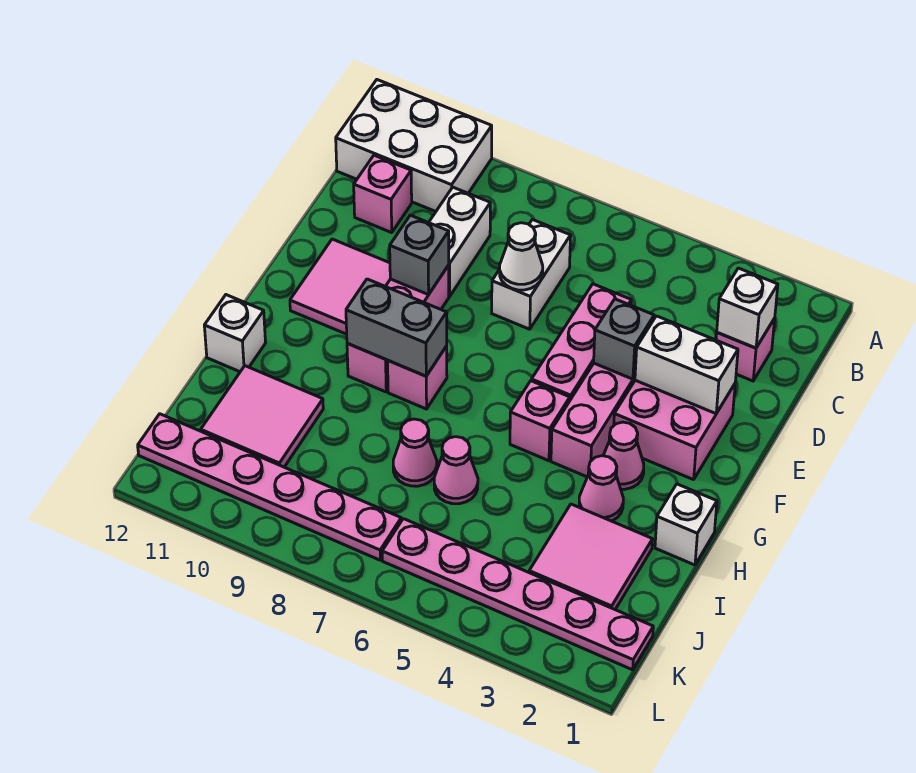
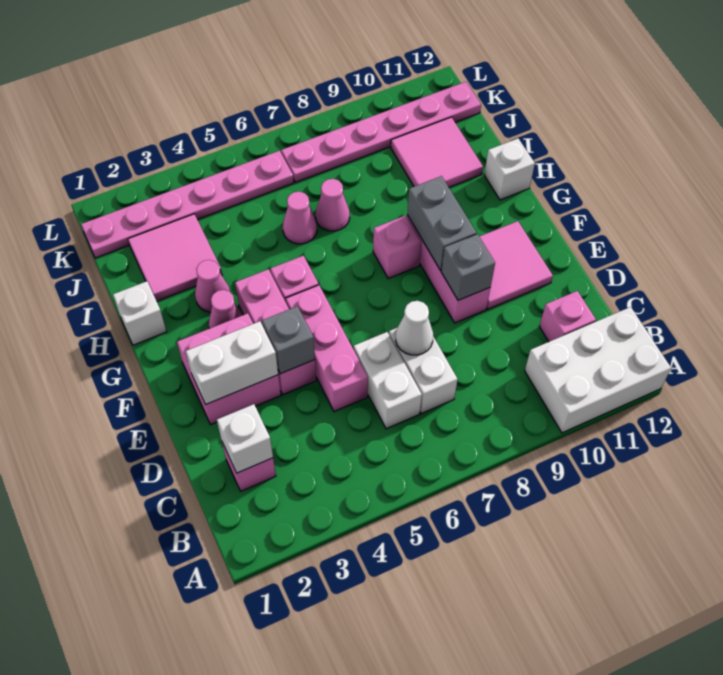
white brick C9:D9 level 1 -> white brick C6:D6 level 1
grey brick G8:G9 level 2 -> grey brick F9:G9 level 2

